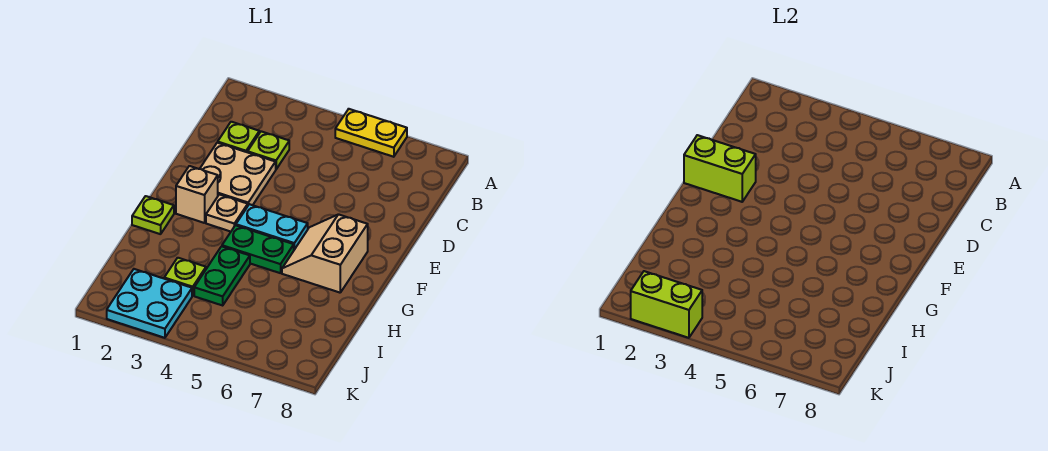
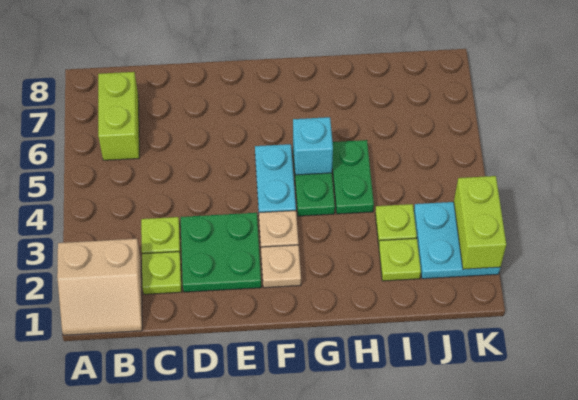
yellow plate A5:A6 level 1 -> none
tan plate D2:E3 level 1 -> green plate D2:E3 level 1
lime brick E1:E2 level 2 -> lime brick B6:B7 level 1
tan brick F2 level 1 -> tan plate F2 level 1
tan slope F6:G7 level 1 top 7 -> tan slope A1:B2 level 1 top 2
lime plate G1 level 1 -> lime plate I2 level 1
none -> cyan brick G5 level 2
green plate H4:I4 level 1 -> green plate H4:H5 level 1

